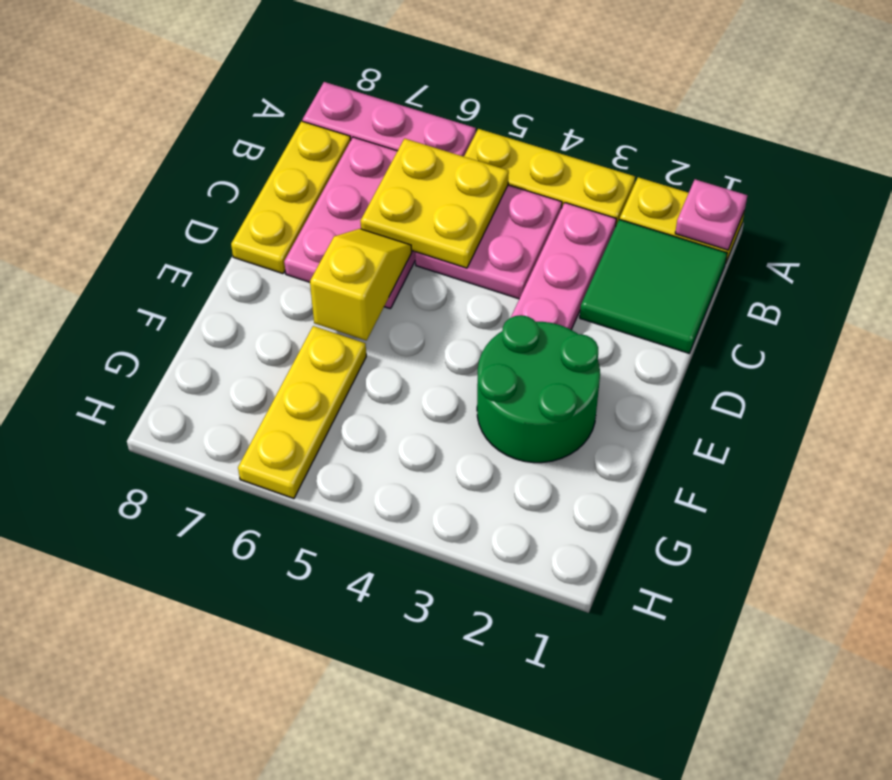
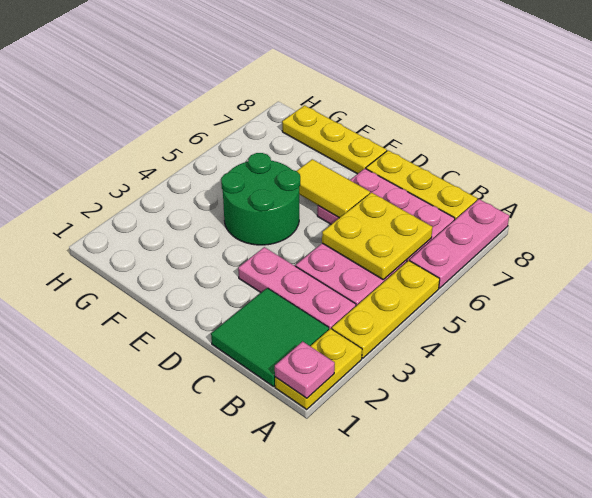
yellow slope D6:E6 level 2 top E -> yellow tile D6:E6 level 2
green round brick E2:F3 level 1 -> green round brick E4:F5 level 1
yellow plate F6:H6 level 1 -> yellow plate E8:G8 level 1

